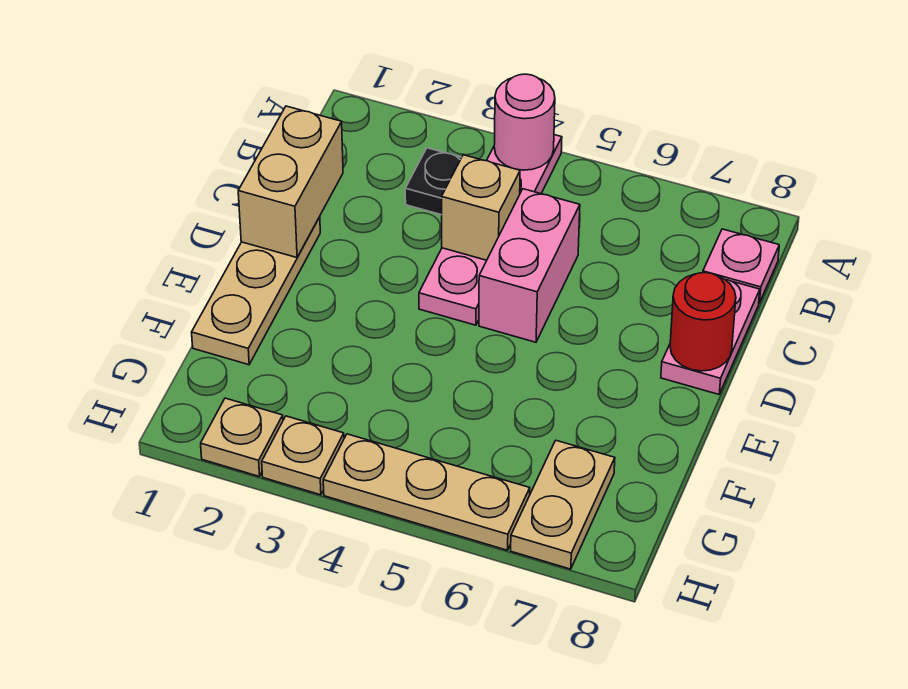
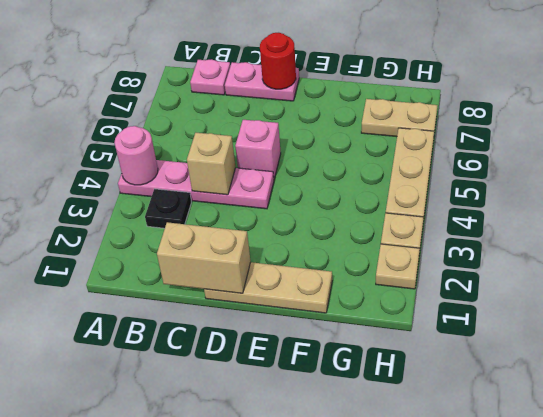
pink brick C5:D5 level 1 -> pink brick D5 level 1

